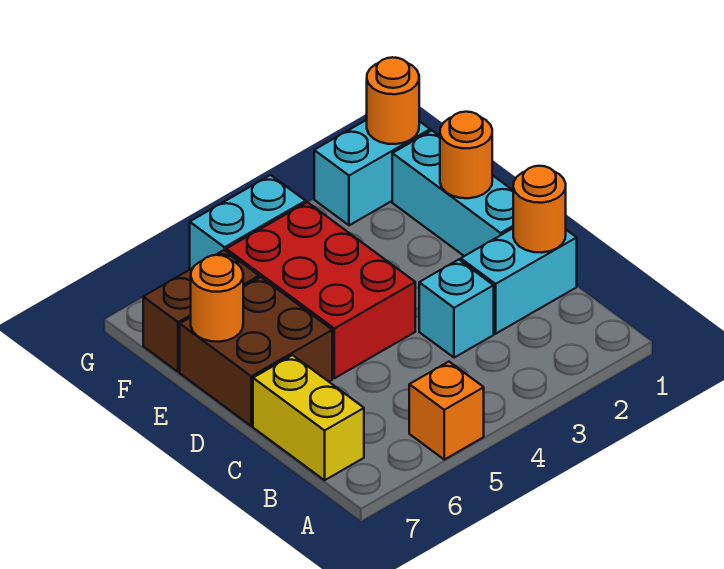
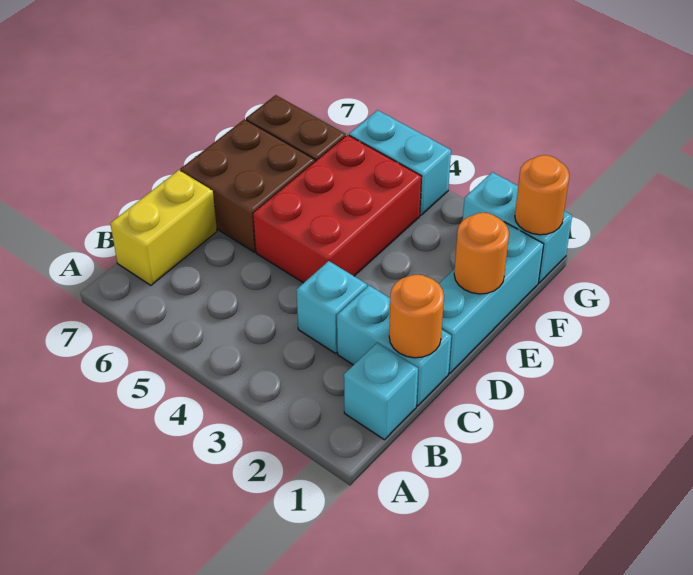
orange brick A5 level 1 -> none
none -> cyan brick B1 level 1
orange round brick E7 level 2 -> none

